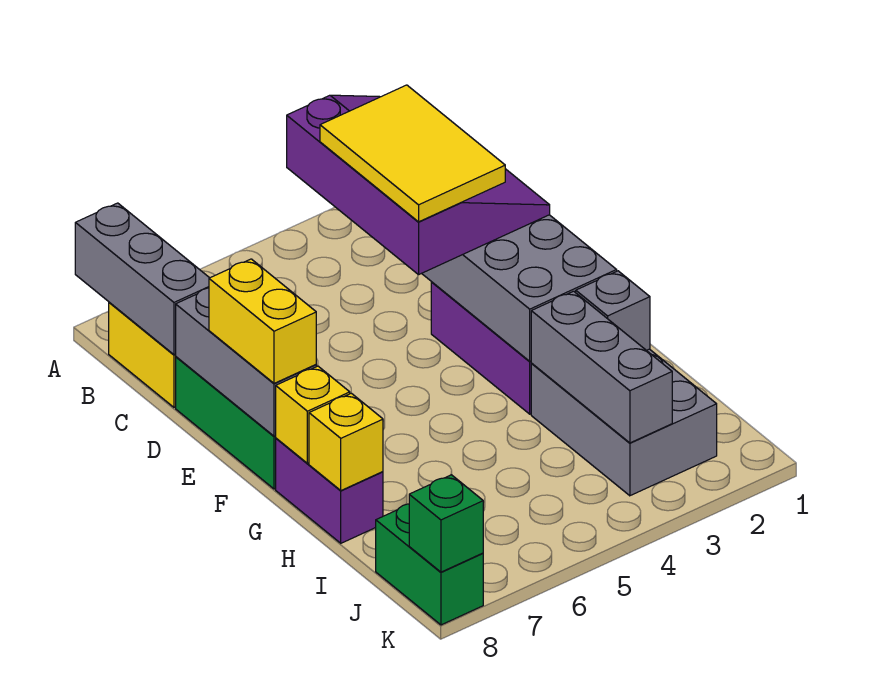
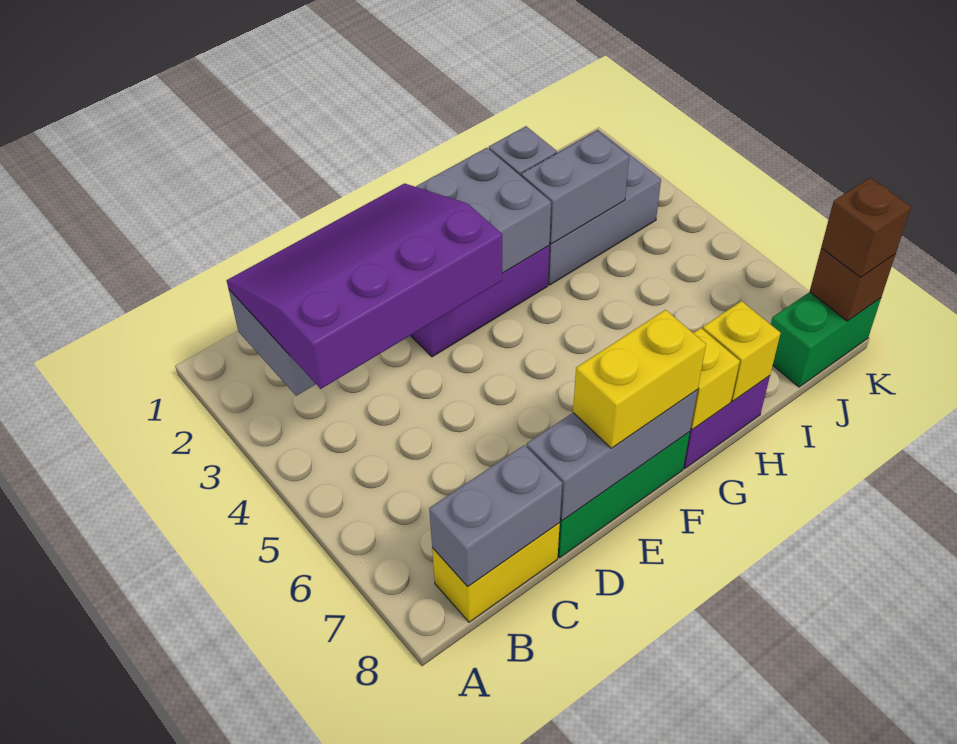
grey brick A8:C8 level 2 -> grey brick B8:C8 level 2
yellow tile C3:E4 level 4 -> none
grey brick H3:J3 level 2 -> grey brick H3:I3 level 2
green brick K8 level 2 -> brown brick K8 level 2
none -> brown brick K8 level 3

